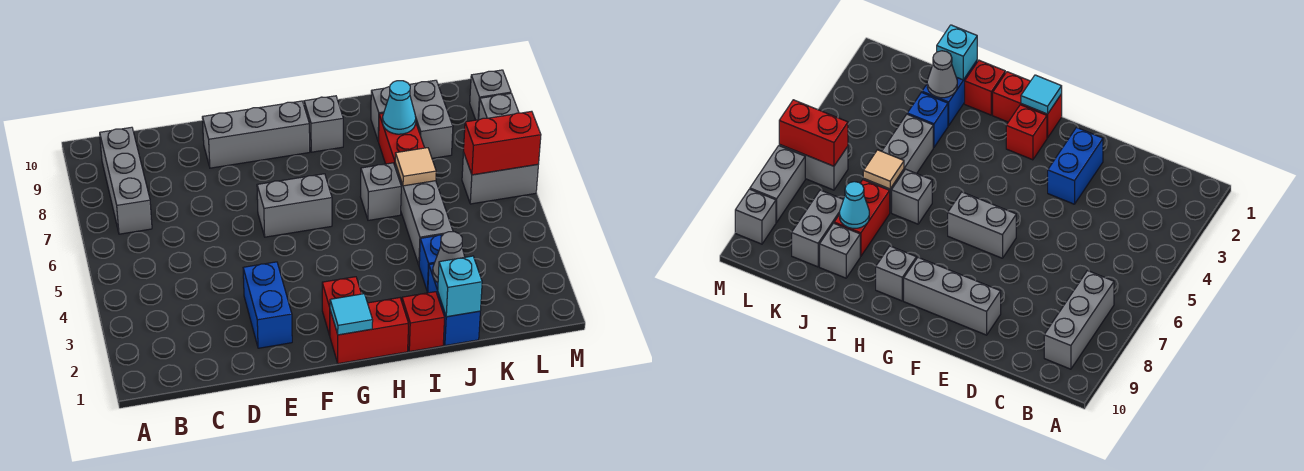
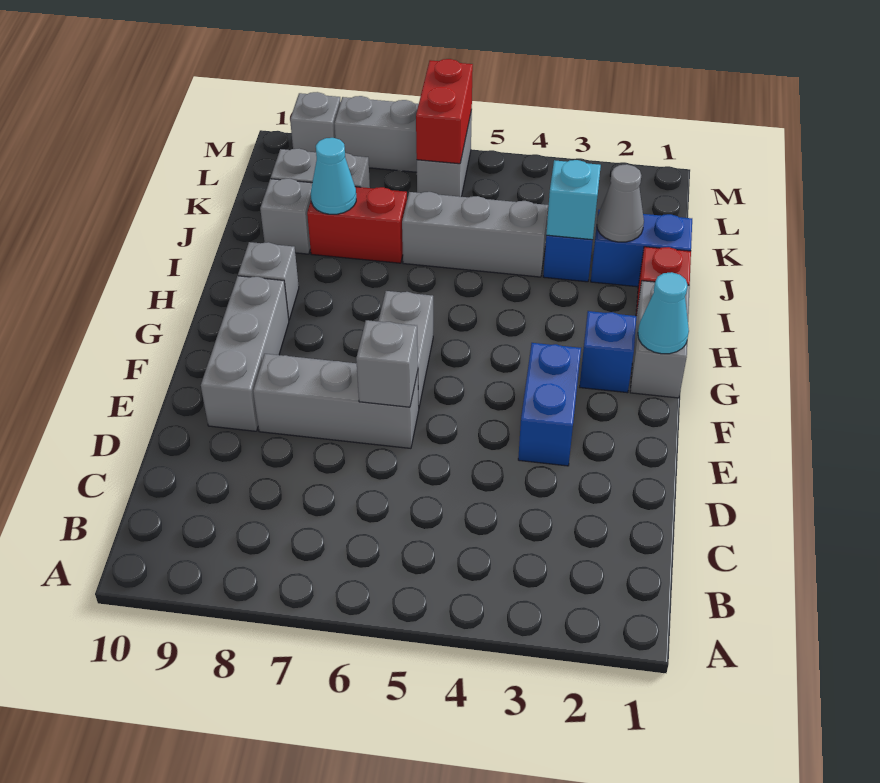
grey brick B7:B9 level 1 -> grey brick E6:E8 level 1
blue brick E2:E3 level 1 -> blue brick E3:F3 level 1
red brick G1:H1 level 1 -> grey brick G1:H1 level 1
cyan tile G1 level 2 -> cyan cone G1 level 2
red brick G2 level 1 -> blue brick G2 level 1
grey brick I6 level 1 -> grey brick E6 level 2
cyan brick J1 level 2 -> cyan brick J3 level 2
tan tile J6 level 2 -> none

